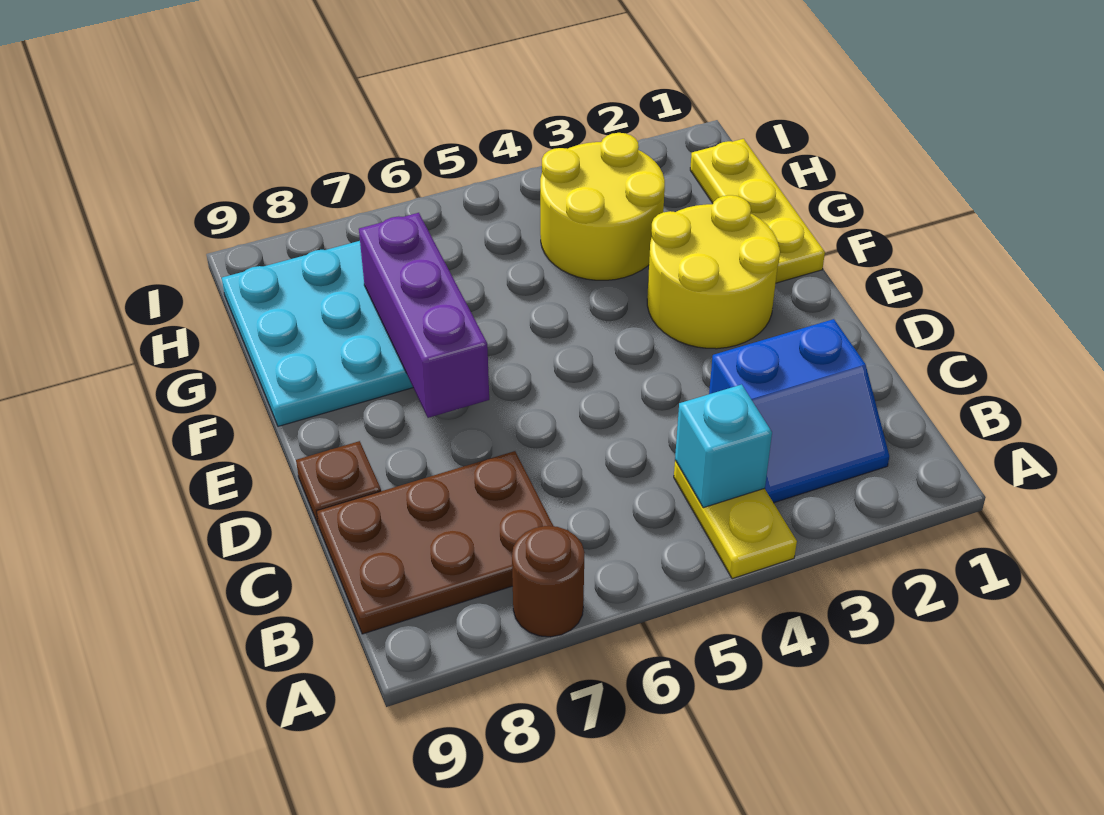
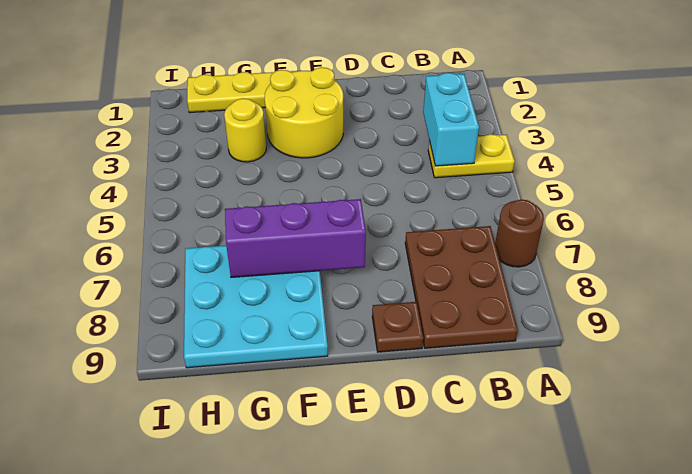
blue slope B2:C3 level 1 top C -> none
cyan brick B4 level 2 -> cyan brick B3:B4 level 2
yellow round brick G3:H4 level 1 -> yellow round brick G3 level 1

